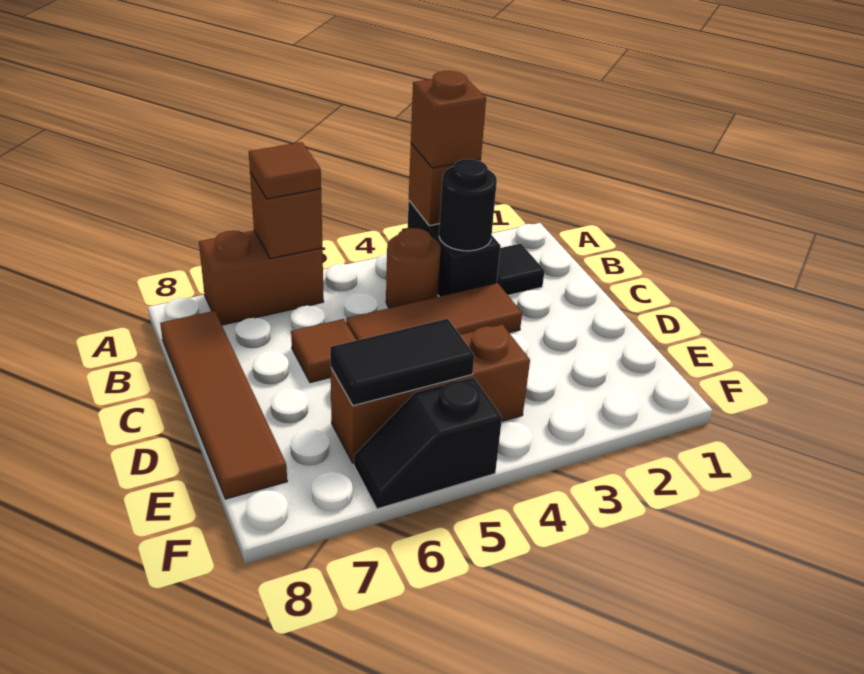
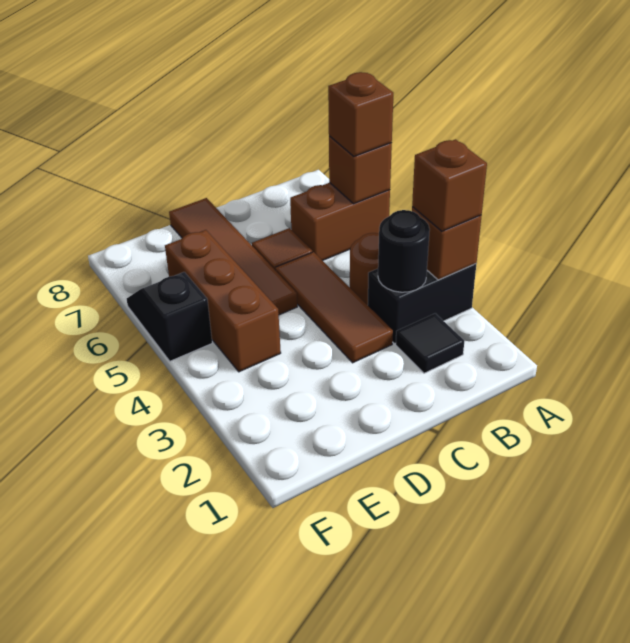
brown brick A6:A7 level 1 -> brown brick A6:B6 level 1
brown tile A6 level 3 -> brown brick A6 level 3
brown tile B8:E8 level 1 -> brown tile D5:D8 level 1
black tile E5:E6 level 2 -> none

